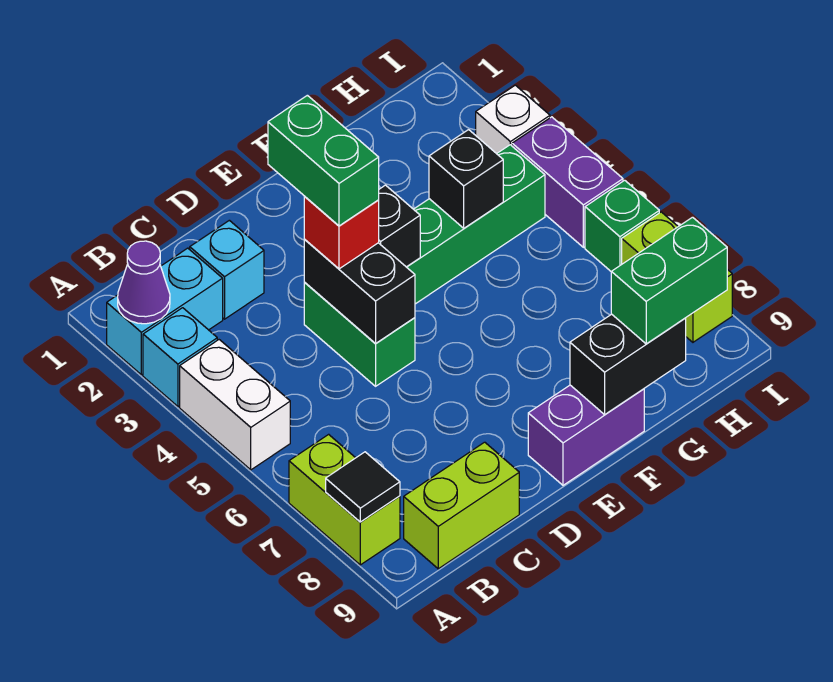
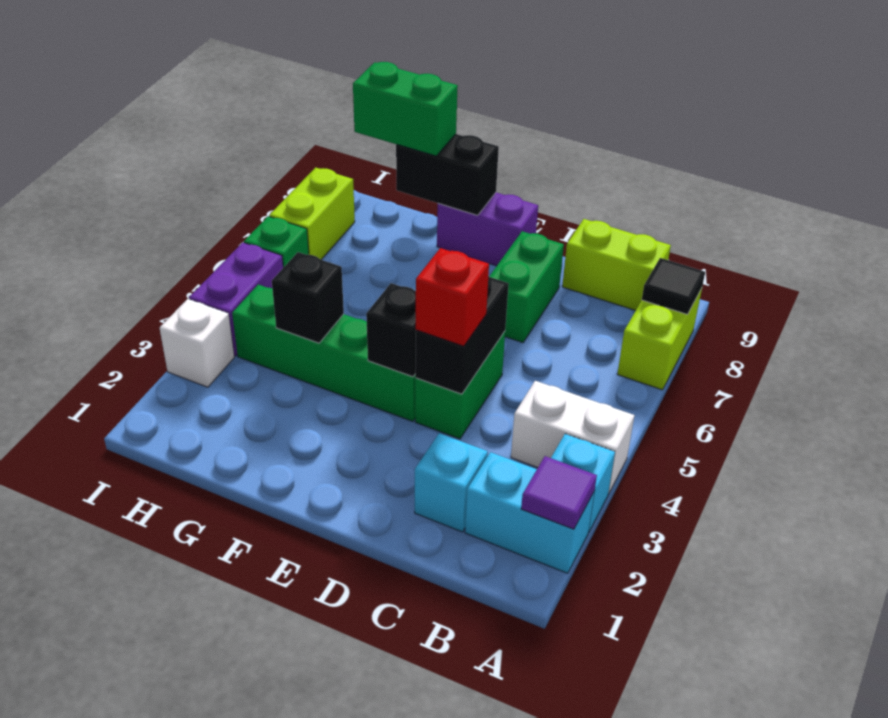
purple cone A2 level 2 -> purple tile A2 level 2
white brick A4:A5 level 1 -> white brick A4:B4 level 1
green brick D3:D4 level 4 -> green brick D7:D8 level 1

